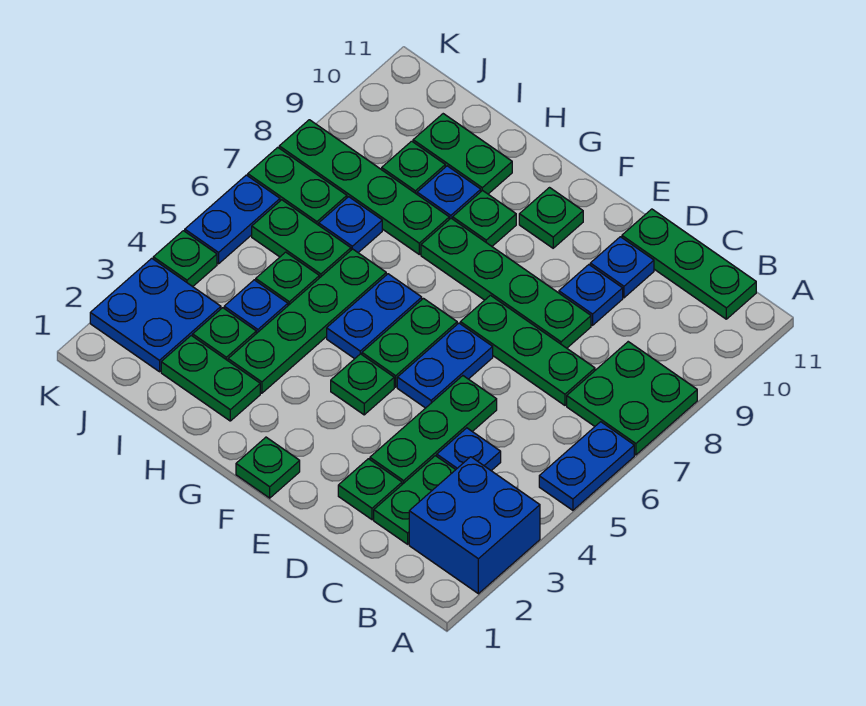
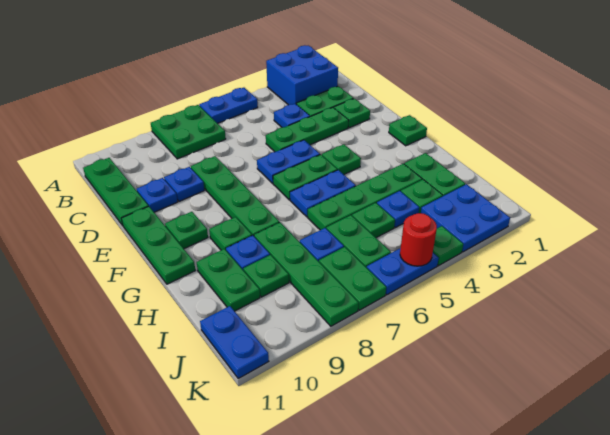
green plate C7:E7 level 1 -> green plate E11:G11 level 1
none -> blue plate J11:K11 level 1
none -> red round brick K5 level 2

